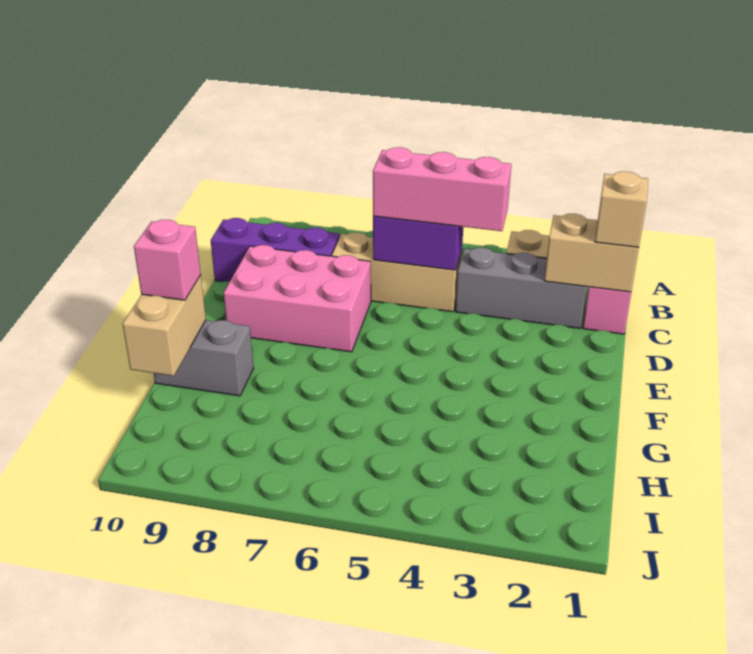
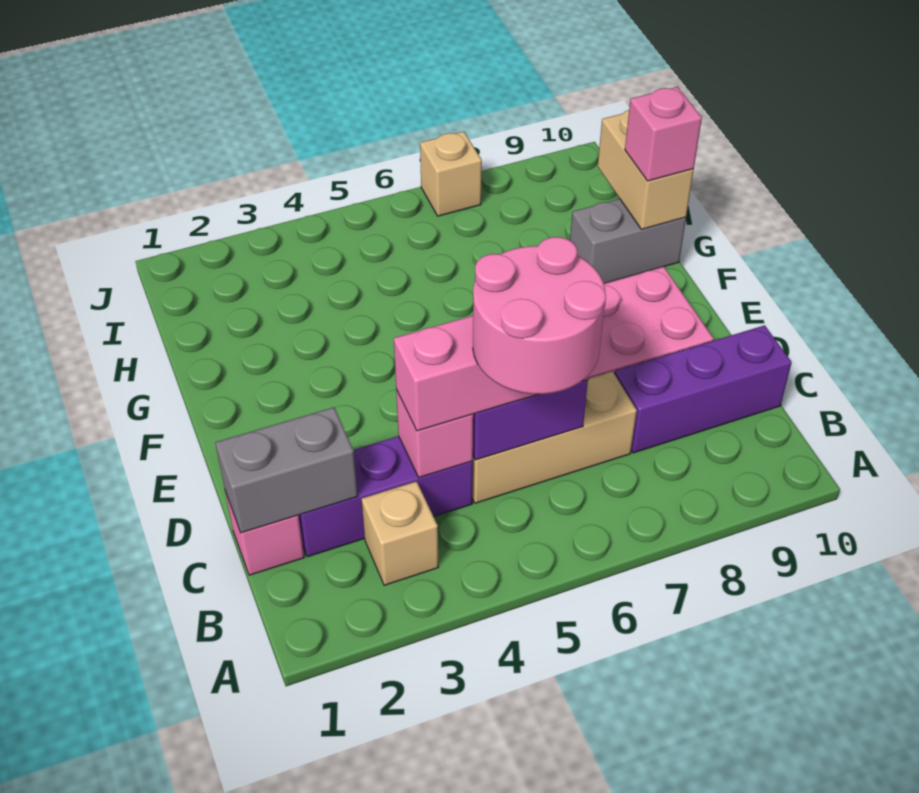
none -> pink round brick B5:C6 level 4
tan brick C1:C2 level 2 -> grey brick C1:C2 level 2
tan brick C1 level 3 -> tan brick J7 level 1
grey brick C2:C4 level 1 -> purple brick C2:C4 level 1
none -> pink brick C4 level 2

